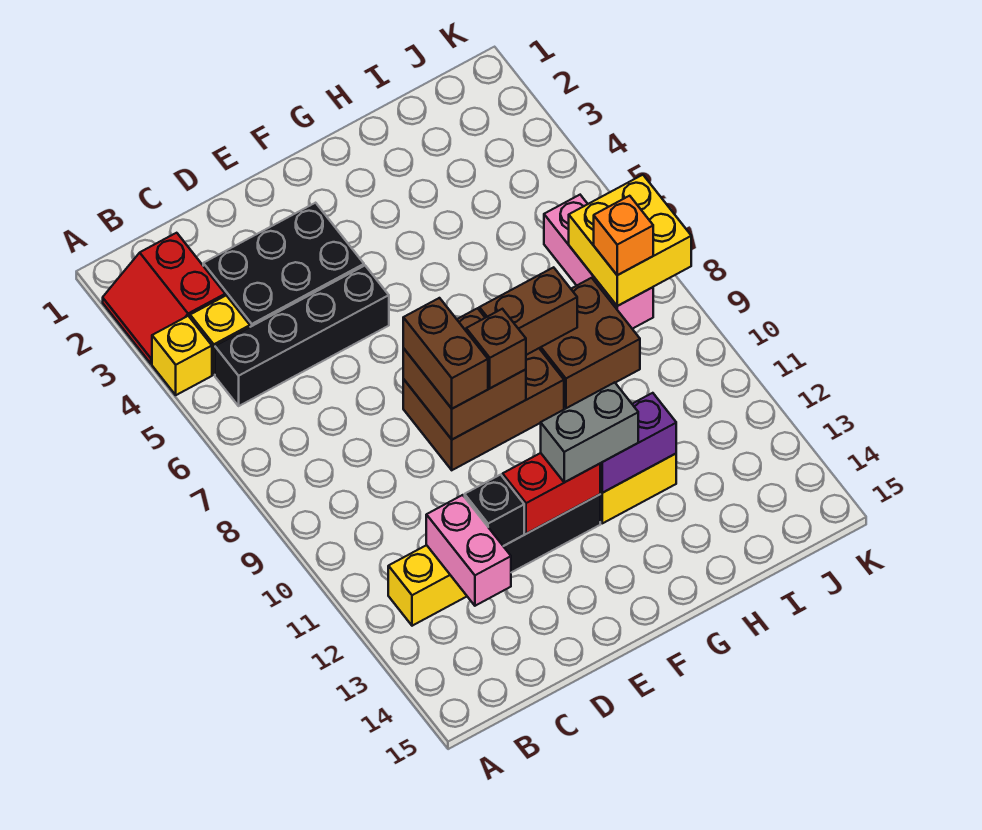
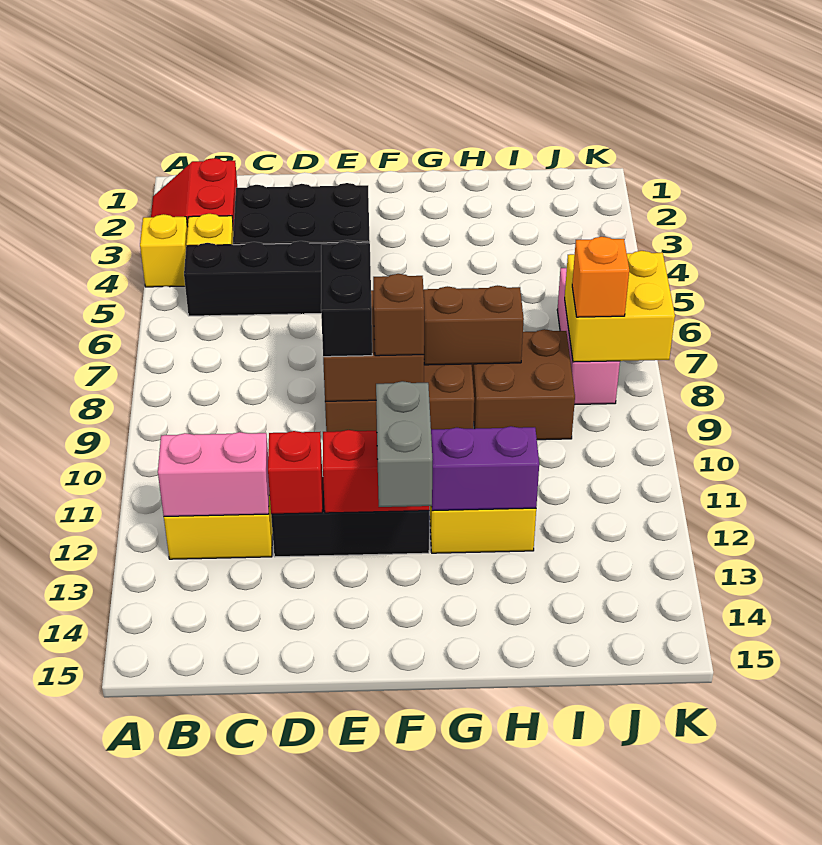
pink brick C12:C13 level 2 -> pink brick B12:C12 level 2
black brick D12 level 2 -> red brick D12 level 2
brown brick E8:E9 level 3 -> black brick E8:E9 level 3
grey brick F12:G12 level 3 -> grey brick F12:F13 level 3

